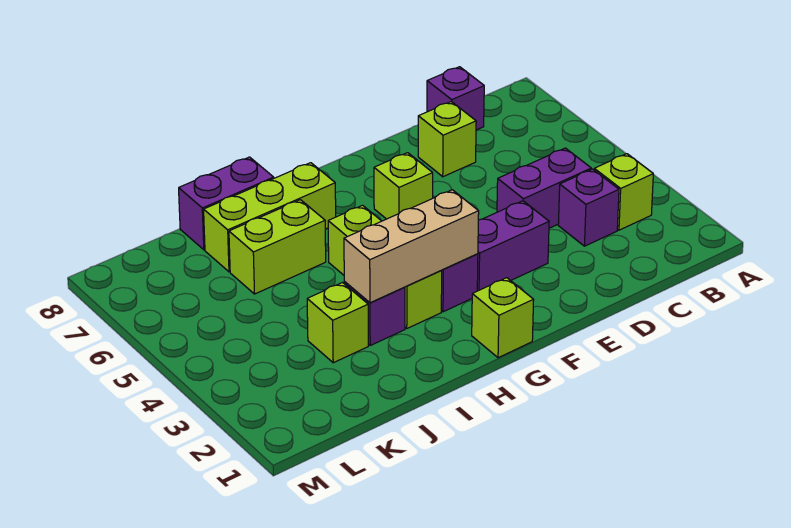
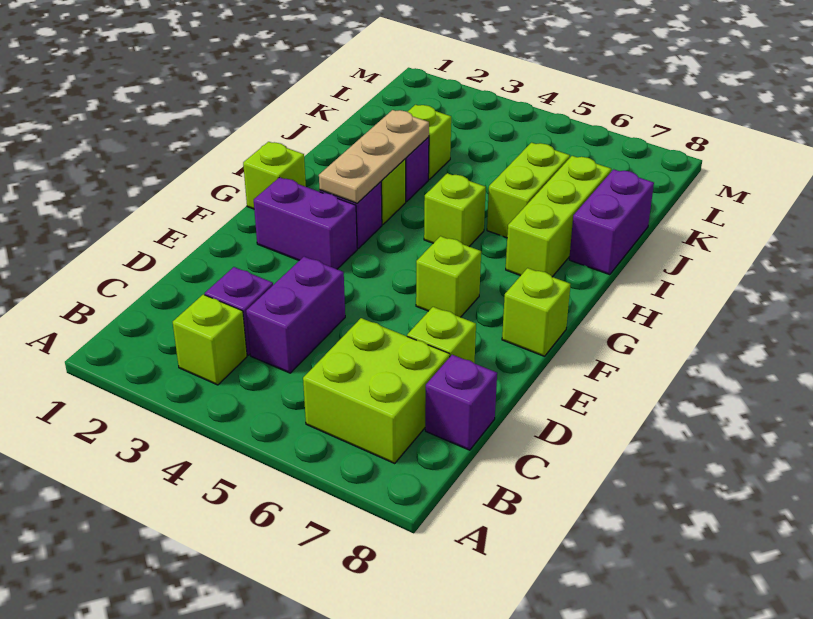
none -> lime brick B6:C7 level 1
purple brick E3:F3 level 1 -> purple brick F2:F3 level 1
none -> lime brick F8 level 1
tan brick G3:I3 level 2 -> tan plate G3:I3 level 2

